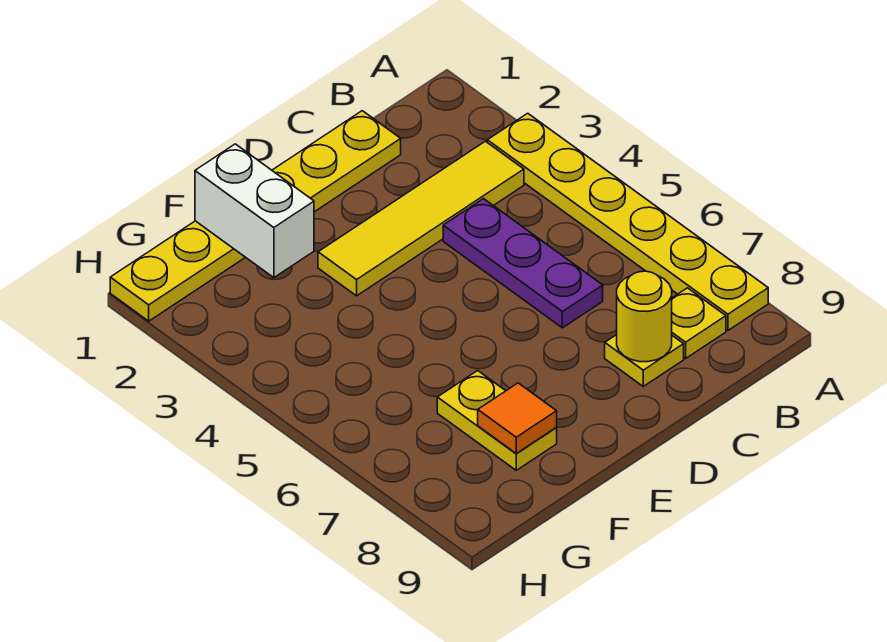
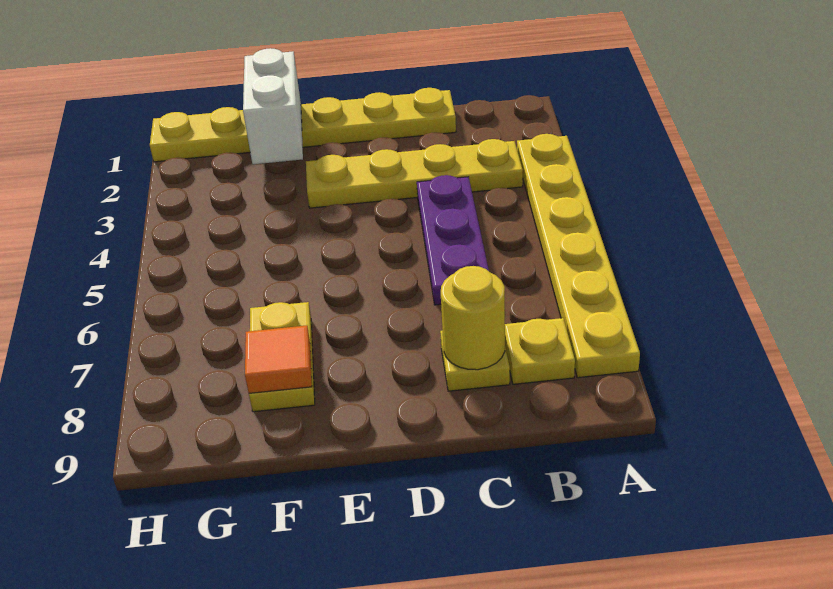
yellow tile B3:E3 level 1 -> yellow plate B3:E3 level 1

